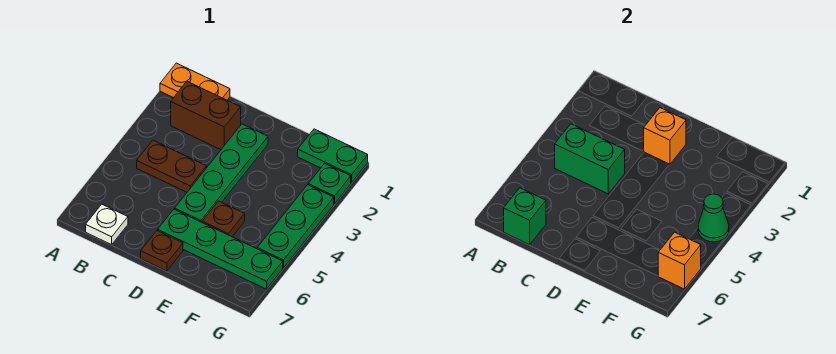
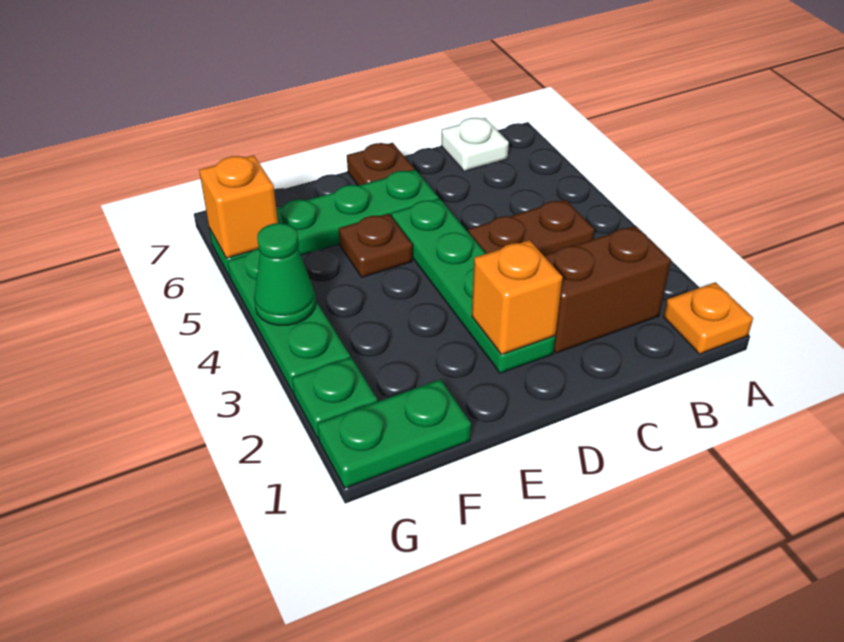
orange plate A1:B1 level 1 -> orange plate A1 level 1
green brick B4:C4 level 2 -> none
green brick B7 level 2 -> none

